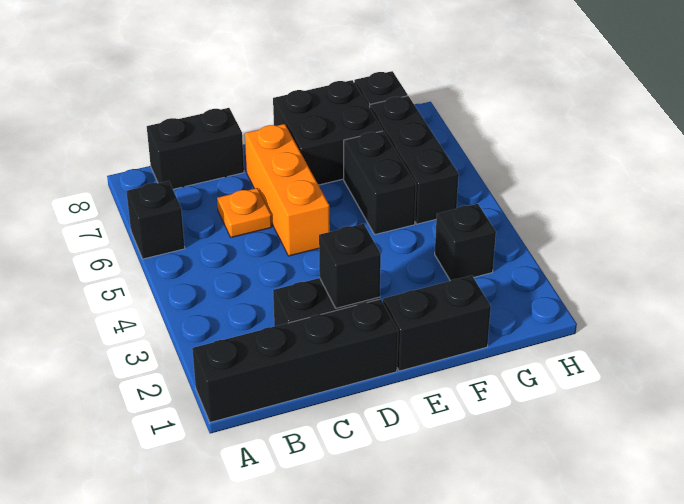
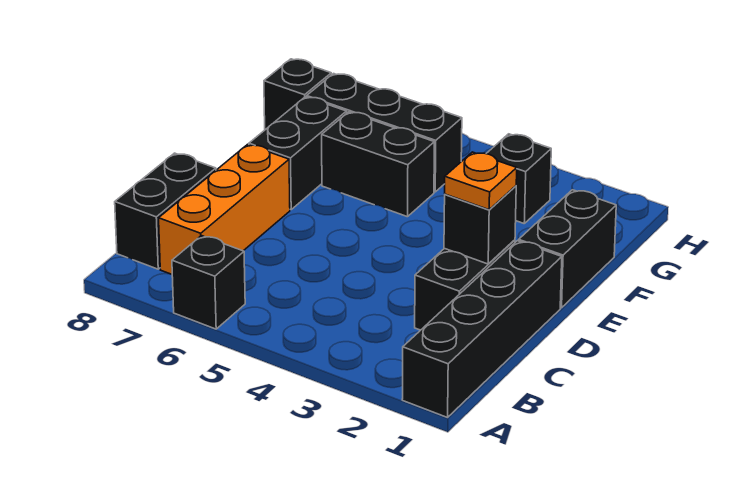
orange plate C6 level 1 -> orange plate D2 level 3
orange brick D5:D7 level 1 -> orange brick B7:D7 level 1
black brick E7:F8 level 1 -> black brick E7:F7 level 1

